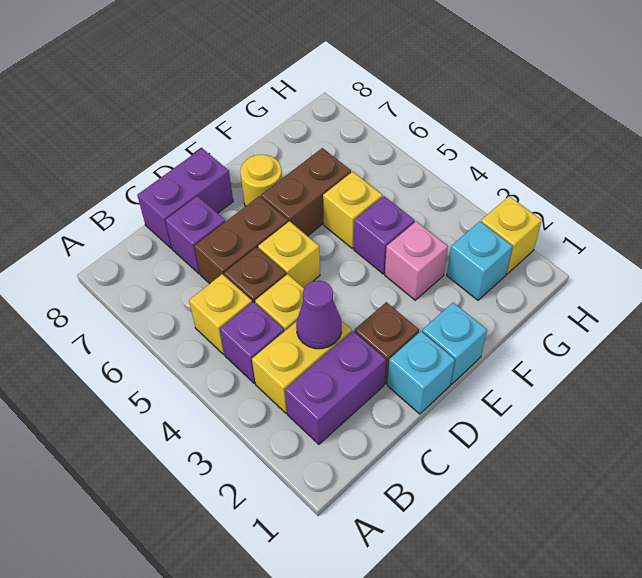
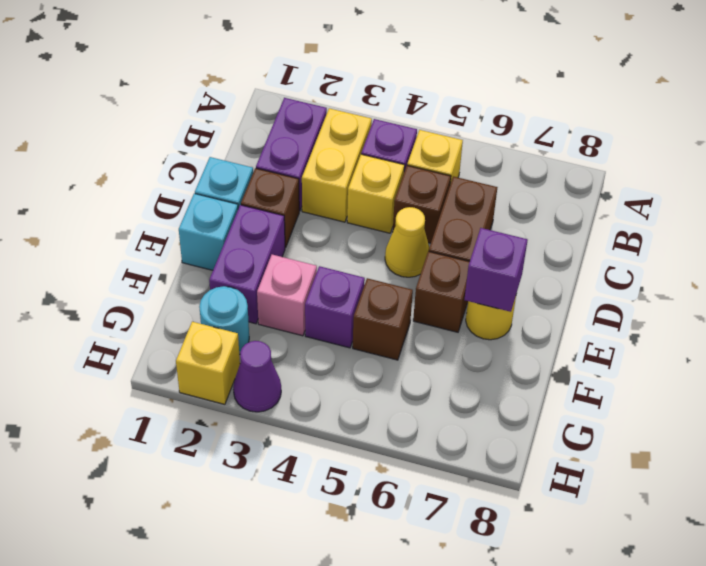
purple cone C3 level 2 -> purple cone H3 level 1
purple brick C7 level 1 -> purple brick E7 level 2
purple brick C8:D8 level 1 -> purple brick E2:F2 level 1
yellow brick D5 level 1 -> yellow cone D5 level 1
brown brick E6:F6 level 1 -> brown brick E6 level 1
yellow brick F5 level 1 -> brown brick F5 level 1
cyan brick G2 level 1 -> cyan round brick G2 level 1

